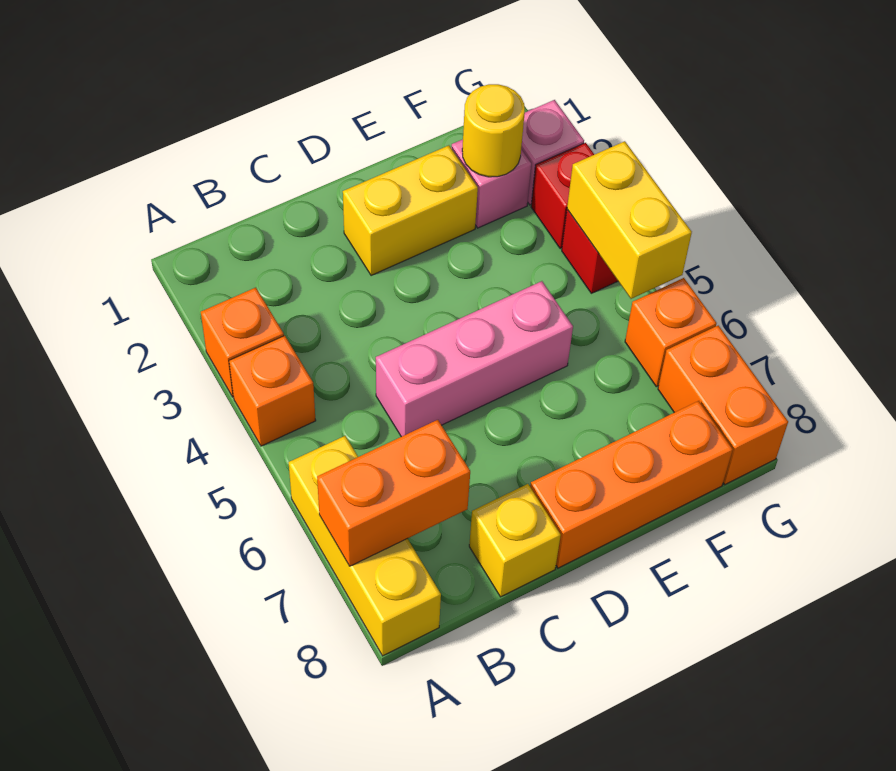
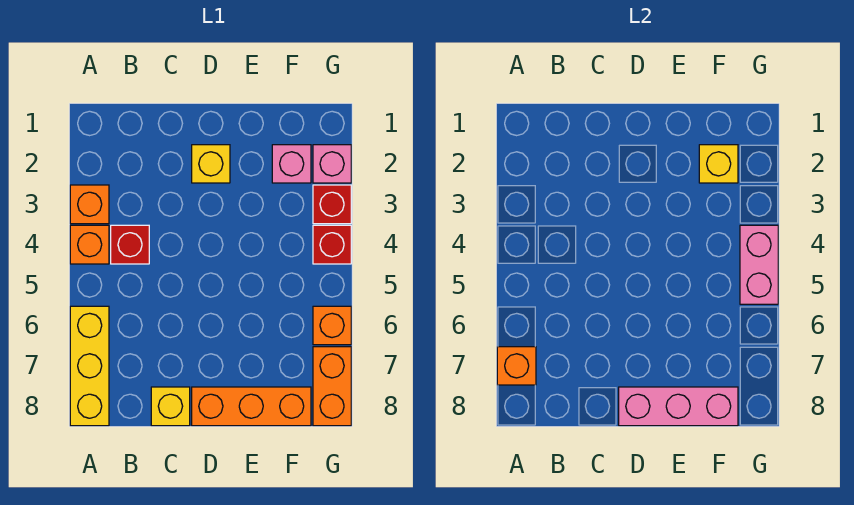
orange brick A7:B7 level 2 -> orange brick A7 level 2
none -> red brick B4 level 1
pink brick C5:E5 level 1 -> pink brick D8:F8 level 2
yellow brick D2:E2 level 1 -> yellow brick D2 level 1
yellow round brick F2 level 2 -> yellow brick F2 level 2
yellow brick G4:G5 level 2 -> pink brick G4:G5 level 2

